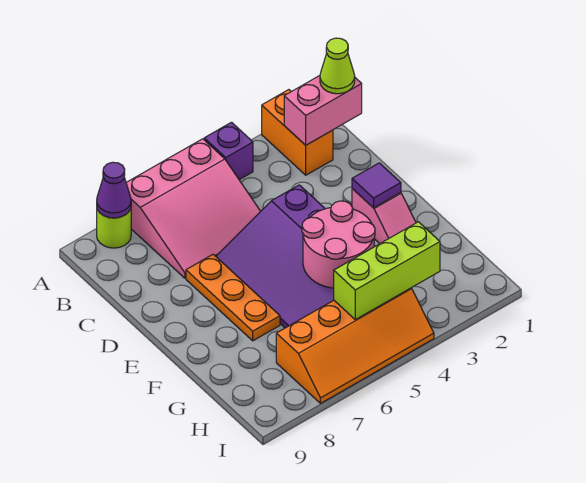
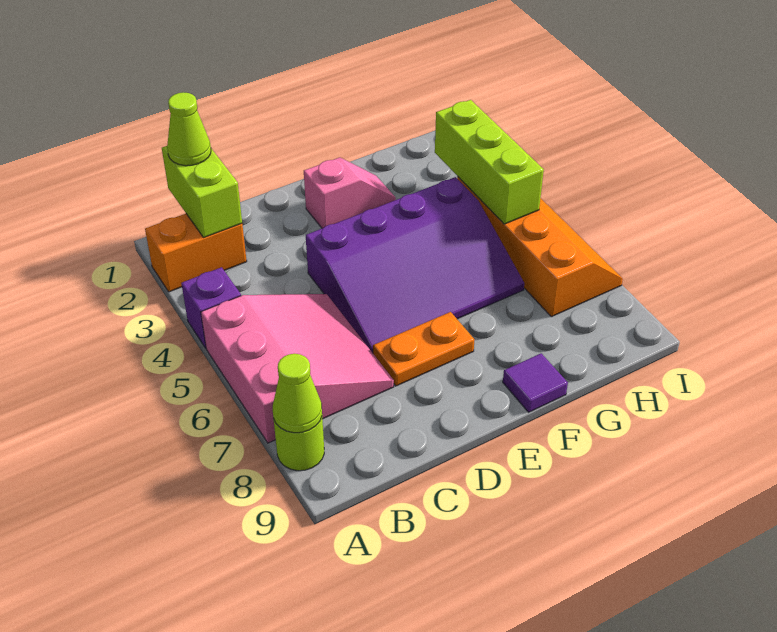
purple cone A8 level 2 -> lime cone A8 level 2
pink brick B1:B2 level 2 -> lime brick B1:B2 level 2
orange plate D7:F7 level 1 -> orange plate D7:E7 level 1
purple tile E2 level 2 -> purple tile F9 level 1
pink round brick F4:G5 level 2 -> none

